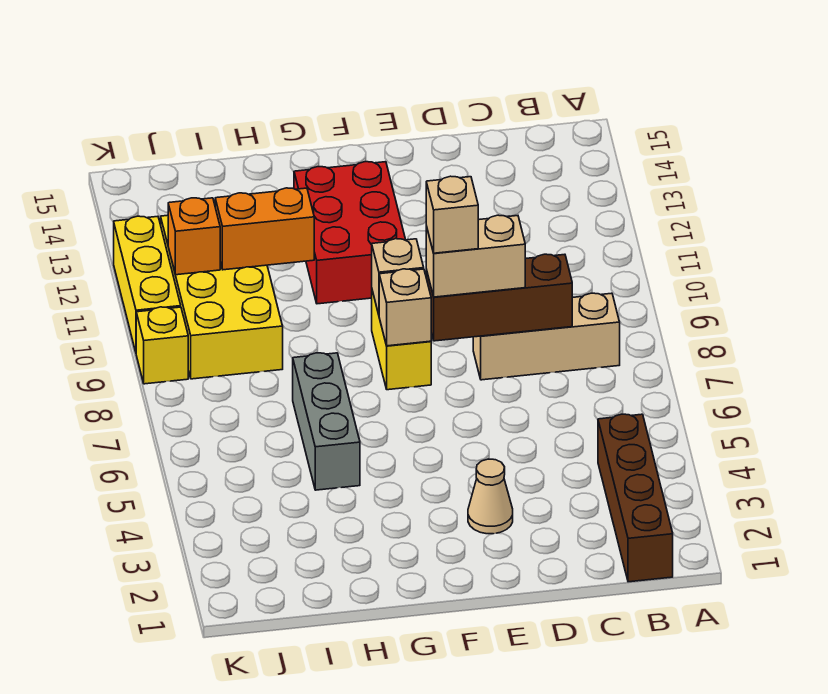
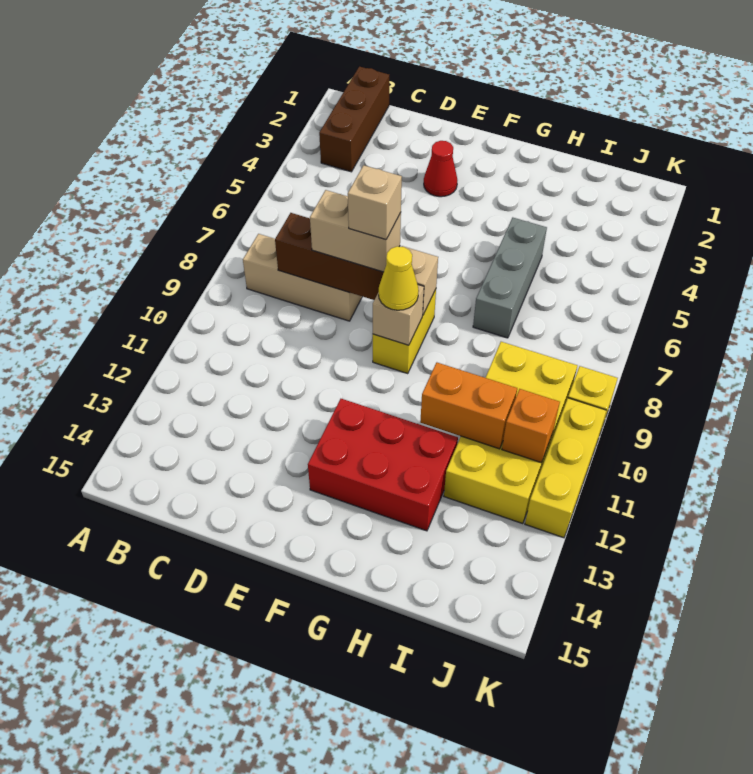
brown brick B1:B4 level 1 -> brown brick B1:B3 level 1
tan cone E3 level 1 -> red cone E3 level 1
none -> yellow cone F9 level 3
red brick F11:G13 level 1 -> red brick F12:H13 level 1

